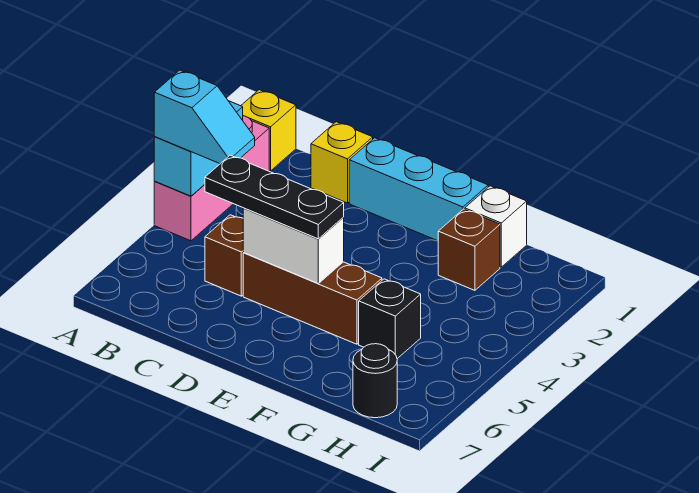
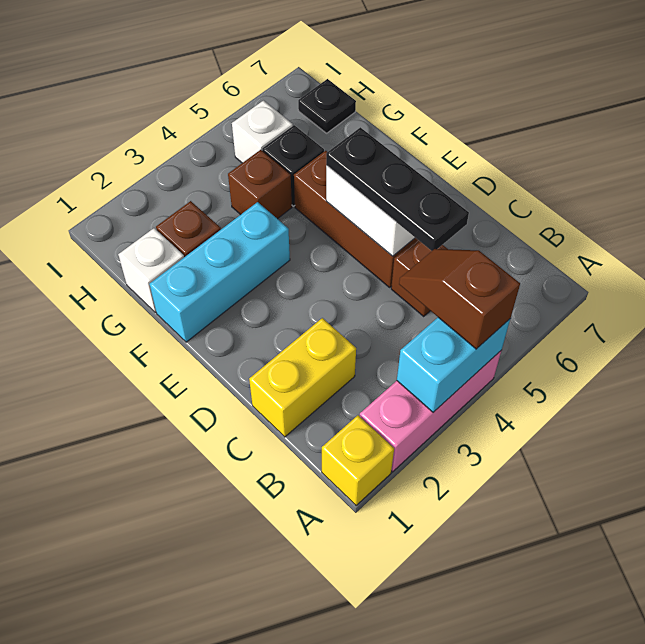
cyan slope A4:B4 level 3 top A -> brown slope A4:B4 level 3 top A
yellow brick C1 level 1 -> yellow brick C1:C2 level 1
cyan brick D1:F1 level 1 -> cyan brick F1:F3 level 1
none -> brown brick G4 level 1
none -> white brick H5 level 1
black round brick H7 level 1 -> black plate H7 level 1

